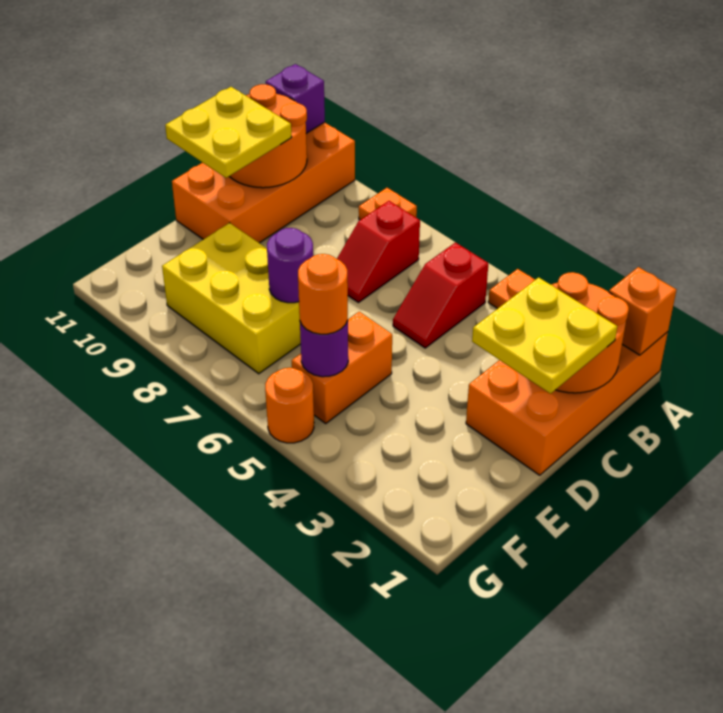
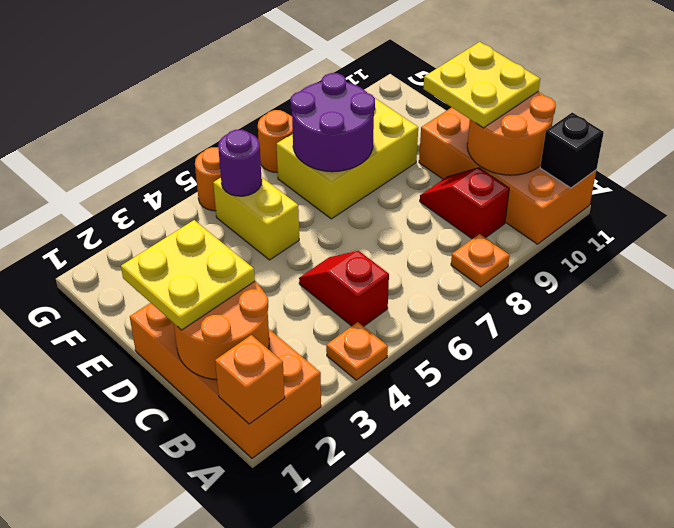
purple brick A11 level 2 -> black brick A11 level 2
red slope B7:C7 level 1 top B -> red slope B9:C9 level 1 top B
orange brick E5:F5 level 1 -> yellow brick E5:F5 level 1
purple round brick E7 level 2 -> purple round brick E7:F8 level 2
orange round brick F5 level 3 -> orange round brick G7 level 1

